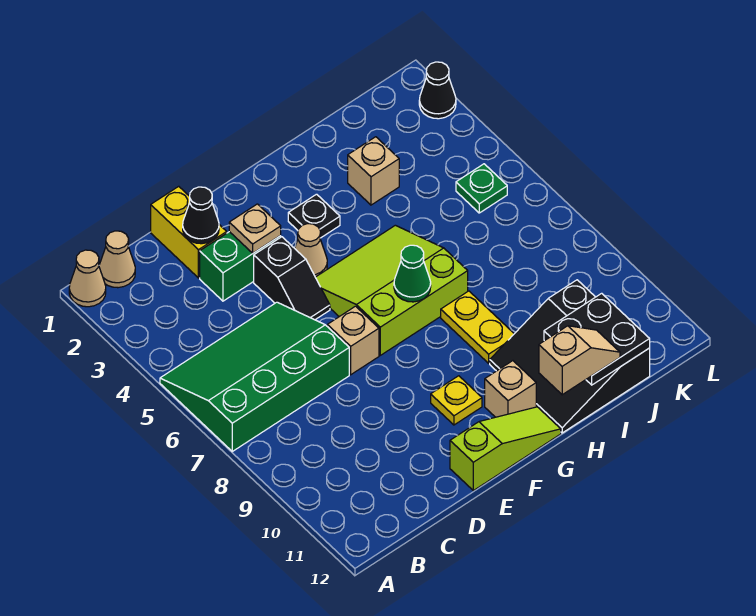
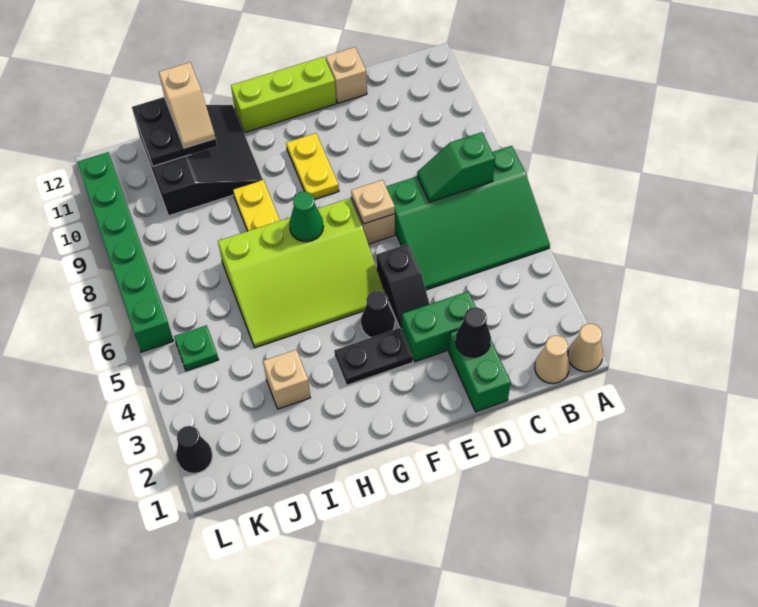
none -> green slope B7:C7 level 2 top B
yellow brick D1:D2 level 1 -> green brick D1:D2 level 1
tan plate E3 level 2 -> tan plate E7 level 2
black slope E4:E5 level 1 top 4 -> black slope E4:E5 level 1 top 5
lime slope E12:G12 level 1 top E -> lime brick E12:G12 level 1
tan cone F4 level 1 -> black cone F4 level 1
lime slope F5:H7 level 1 top 7 -> lime slope F5:I7 level 1 top 7
yellow plate F10 level 1 -> yellow plate F9:F10 level 1
black plate G3 level 1 -> black plate F3:G3 level 1
tan brick G11 level 1 -> tan brick D12 level 1
tan slope H12:I12 level 3 top H -> tan slope I11:I12 level 3 top 12
none -> green brick L6:L11 level 1

